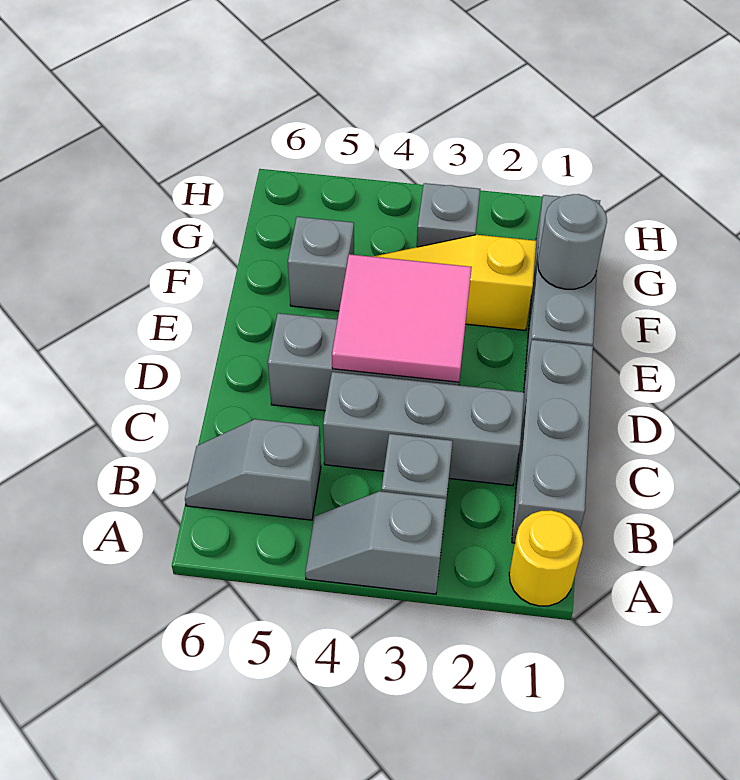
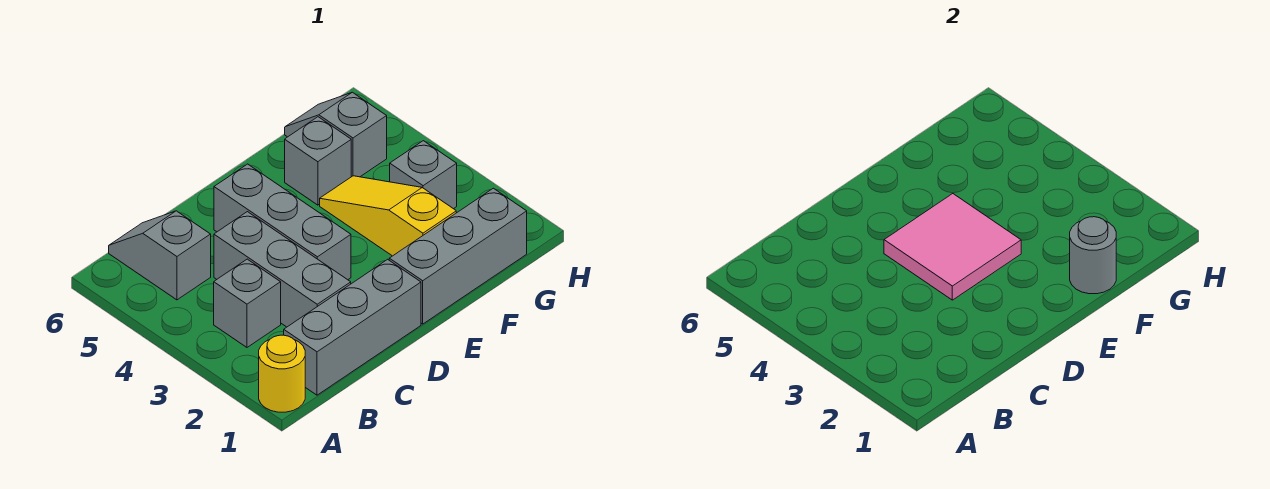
grey slope A3:A4 level 1 top 3 -> grey slope G5:G6 level 1 top 5

